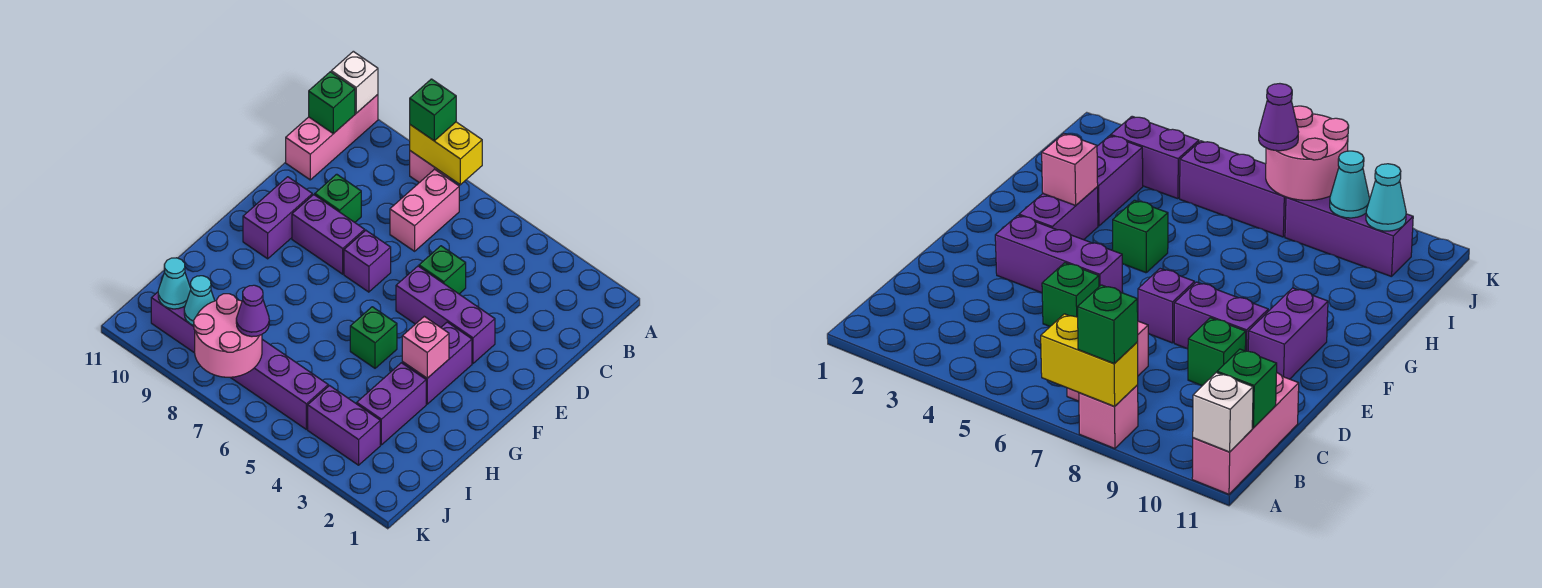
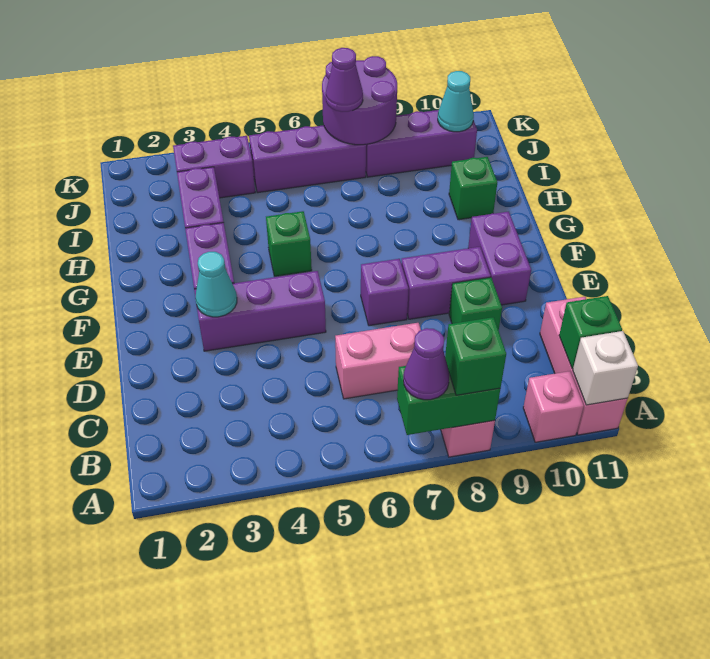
yellow brick A7:A8 level 2 -> green brick A7:A8 level 2
none -> purple cone A7 level 3
pink brick B7:C7 level 1 -> pink brick C6:C7 level 1
green brick D5 level 1 -> green brick H10 level 1
pink brick G3 level 2 -> pink brick A10 level 1
pink round brick J7:K8 level 2 -> purple round brick J7:K8 level 2
cyan cone J9 level 2 -> cyan cone E3 level 2

